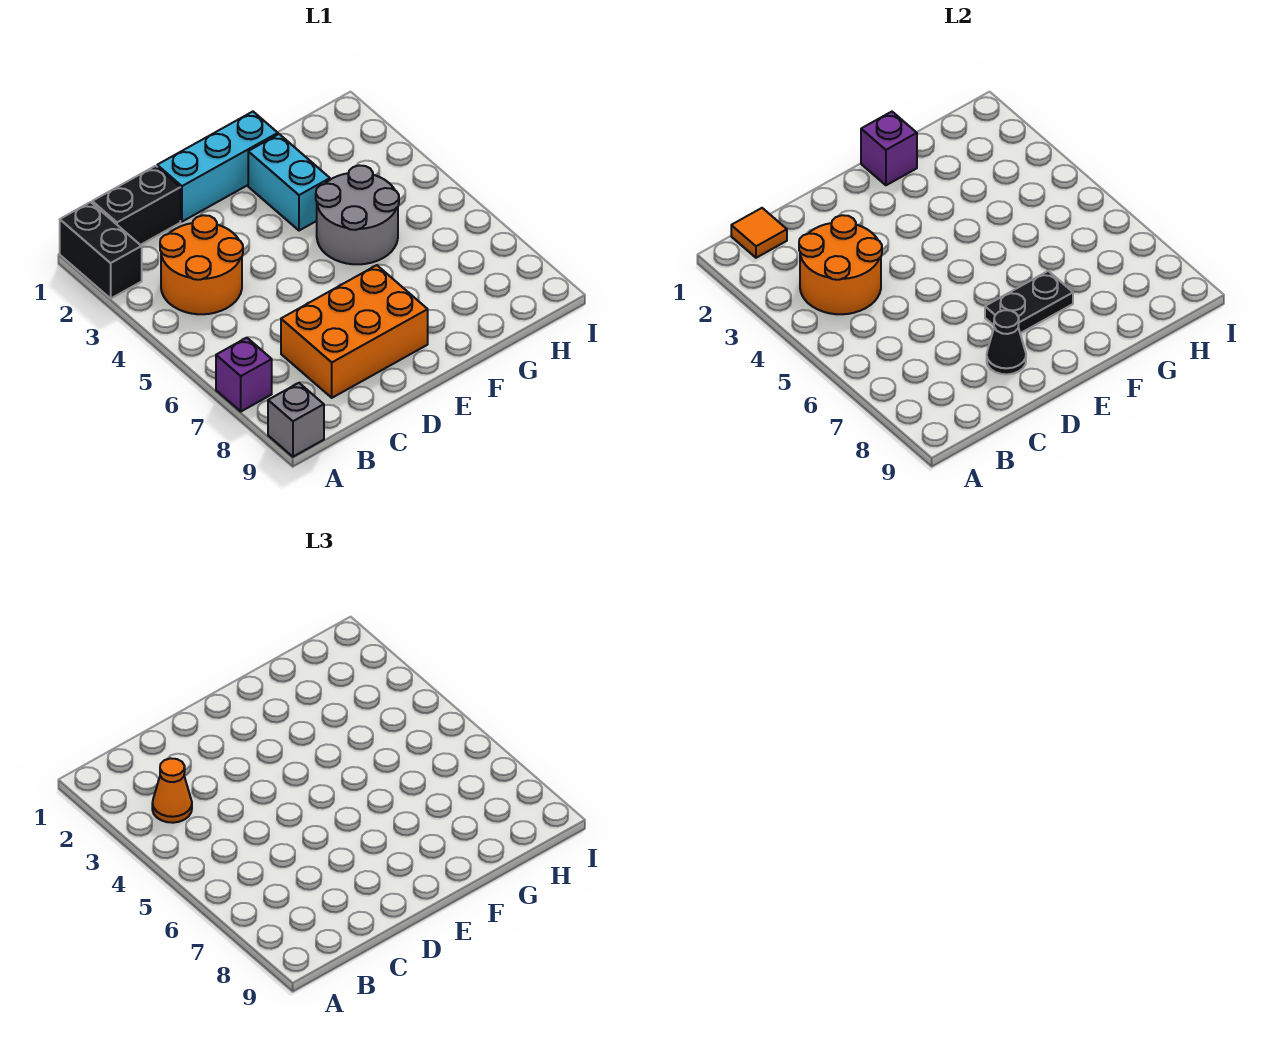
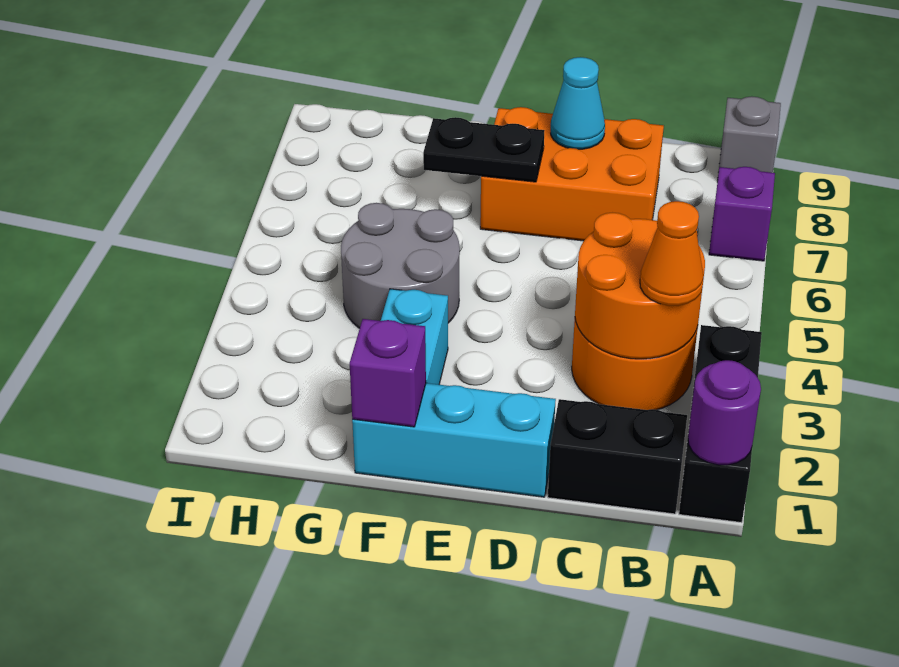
black brick A1:A2 level 1 -> black brick A1:A3 level 1
none -> purple round brick A1 level 2
orange tile B1 level 2 -> none
black cone D8 level 2 -> cyan cone D8 level 2

